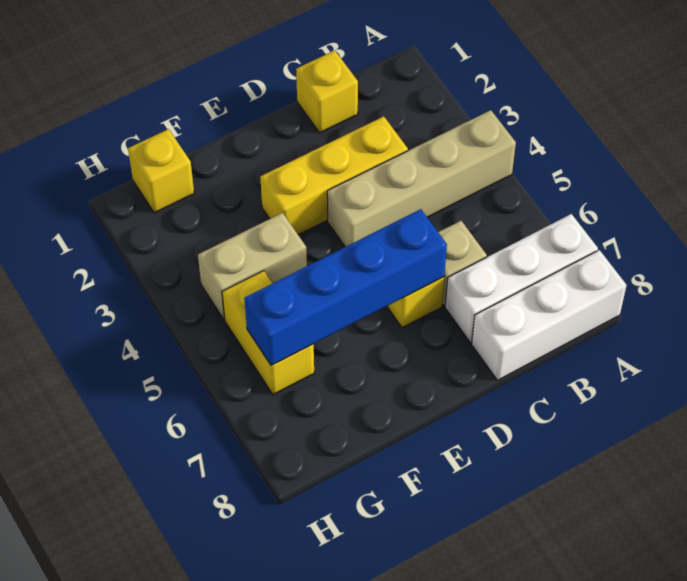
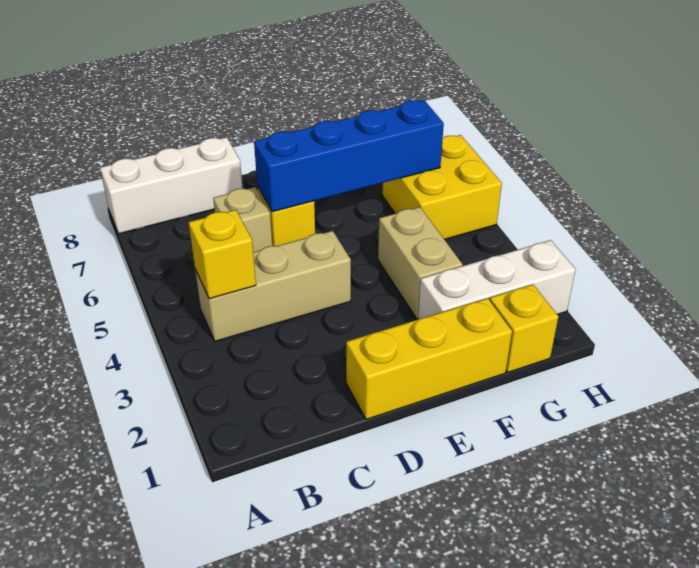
tan brick A4:D4 level 1 -> tan brick B4:D4 level 1
white brick A7:C7 level 1 -> white brick F2:H2 level 1
yellow brick C1 level 1 -> yellow brick B4 level 2
yellow brick C3:E3 level 1 -> yellow brick D1:F1 level 1
tan brick F4:G4 level 1 -> tan brick F3:F4 level 1
yellow brick G5:G6 level 1 -> yellow brick G5:H6 level 1

